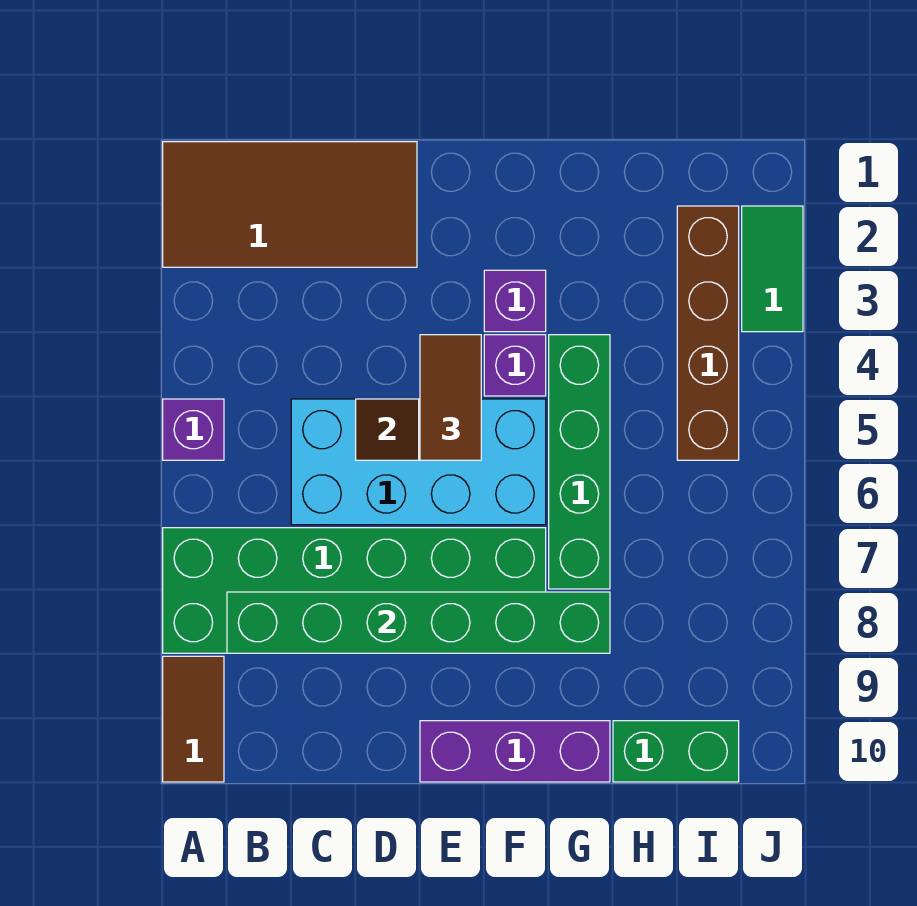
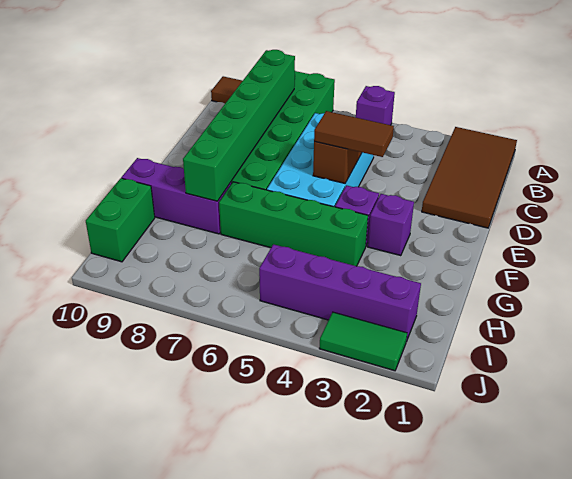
purple brick E10:G10 level 1 -> purple brick G8:G10 level 1
brown brick I2:I5 level 1 -> purple brick I2:I5 level 1

